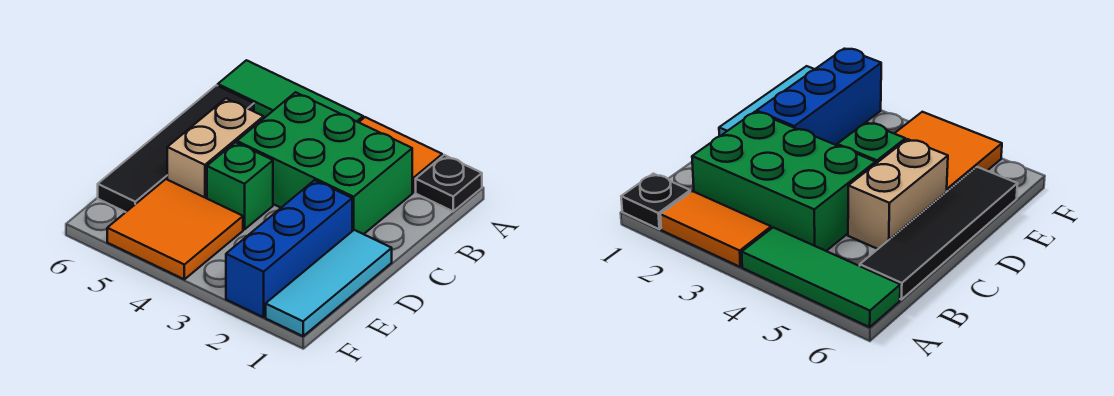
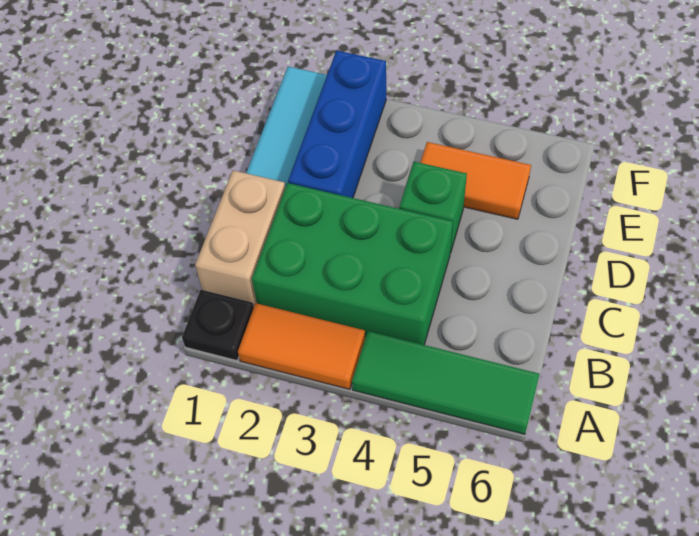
black tile B6:E6 level 1 -> none
tan brick C5:D5 level 1 -> tan brick B1:C1 level 1
orange tile E4:F5 level 1 -> orange tile E4:E5 level 1

